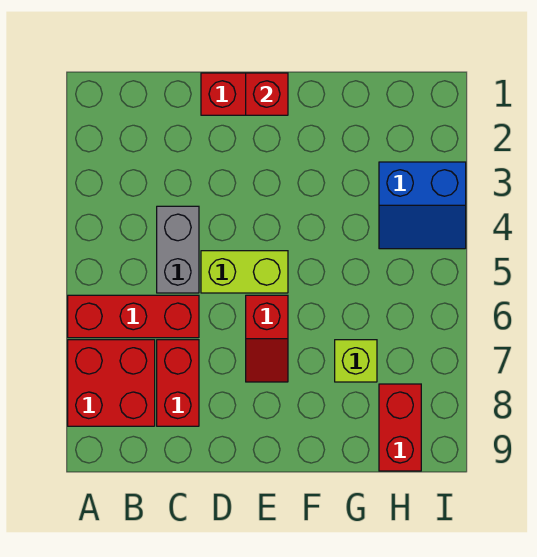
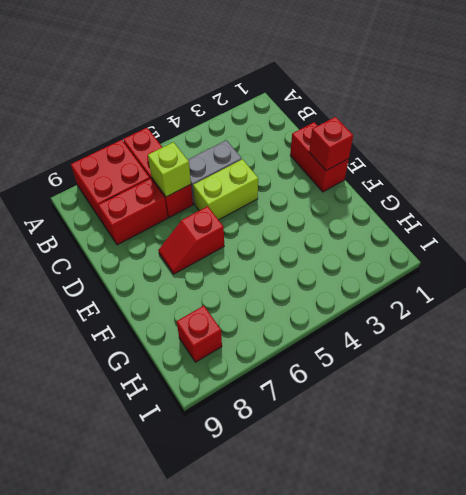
lime brick D5:E5 level 1 -> lime brick D4:D5 level 1
lime brick G7 level 1 -> lime brick C6 level 2
blue slope H3:I4 level 1 top 3 -> none
red brick H8:H9 level 1 -> red brick H8 level 1

